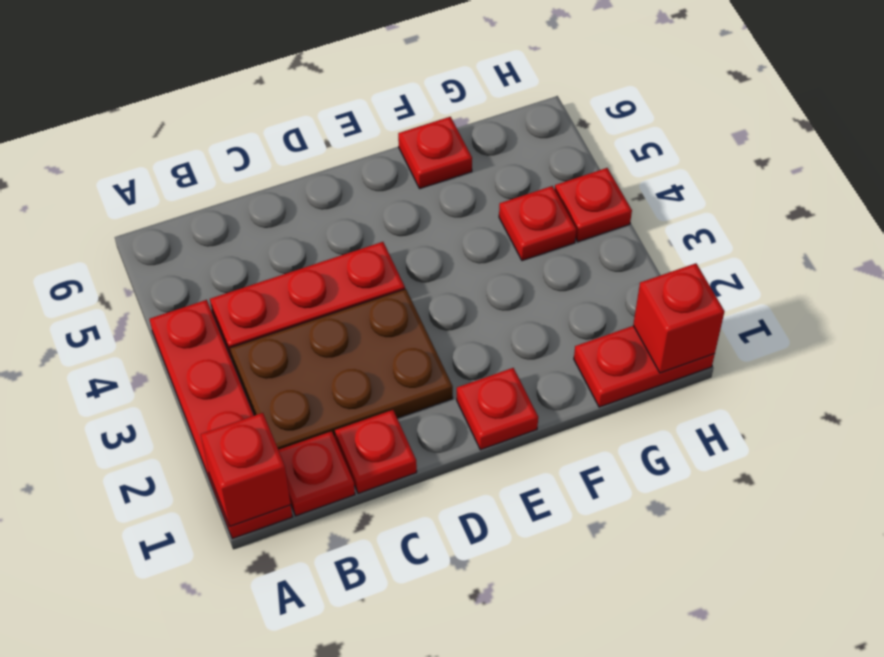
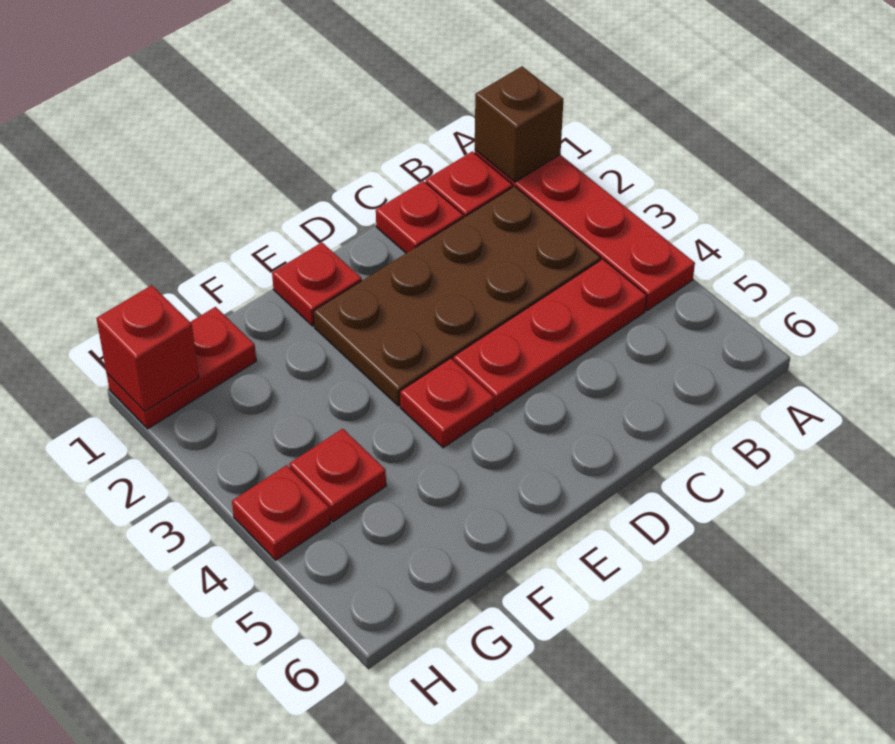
red brick A1 level 2 -> brown brick A1 level 2
brown plate B2:D3 level 1 -> brown plate B2:E3 level 1
red plate F6 level 1 -> red plate E4 level 1

